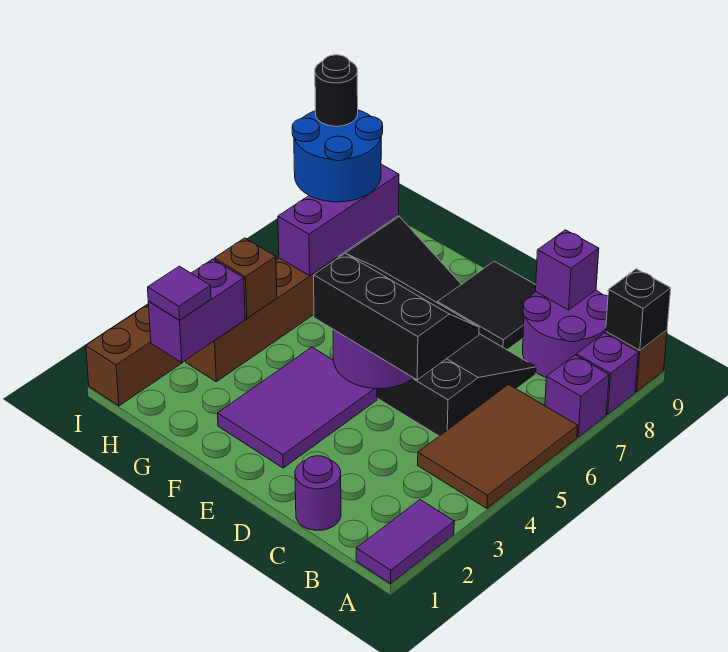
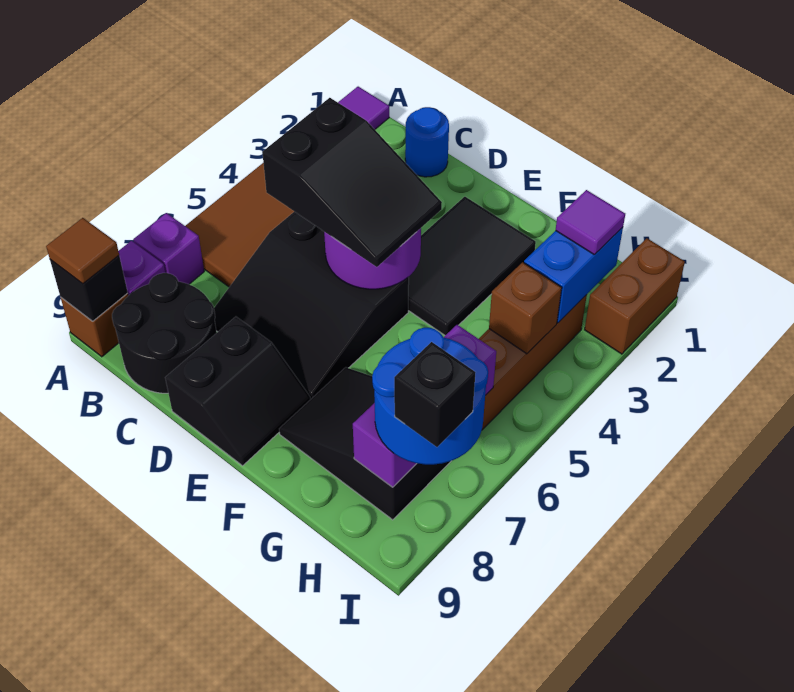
none -> brown tile A9 level 3
purple round brick B8:C9 level 1 -> black round brick B8:C9 level 1
purple round brick C1 level 1 -> blue round brick C1 level 1
black slope C4:E5 level 3 top 4 -> black slope C4:E5 level 3 top C
purple brick C9 level 2 -> none
black tile D8:E9 level 1 -> black slope D8:E9 level 1 top D
purple tile E2:F4 level 1 -> black tile E2:F4 level 1
purple brick H2:H3 level 2 -> blue brick H2:H3 level 2
black round brick I8 level 4 -> black brick I8 level 4

